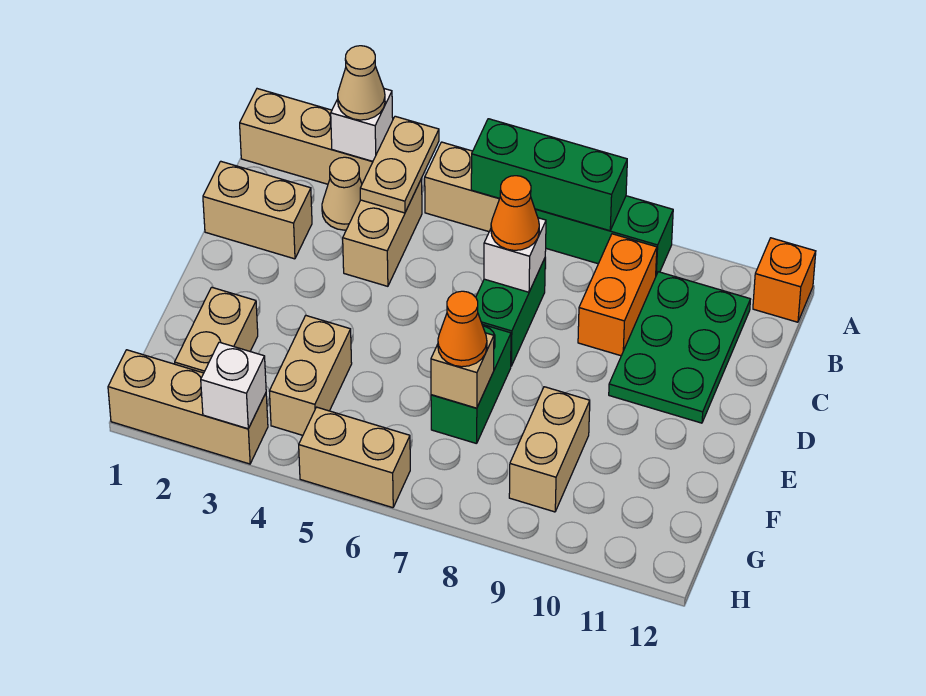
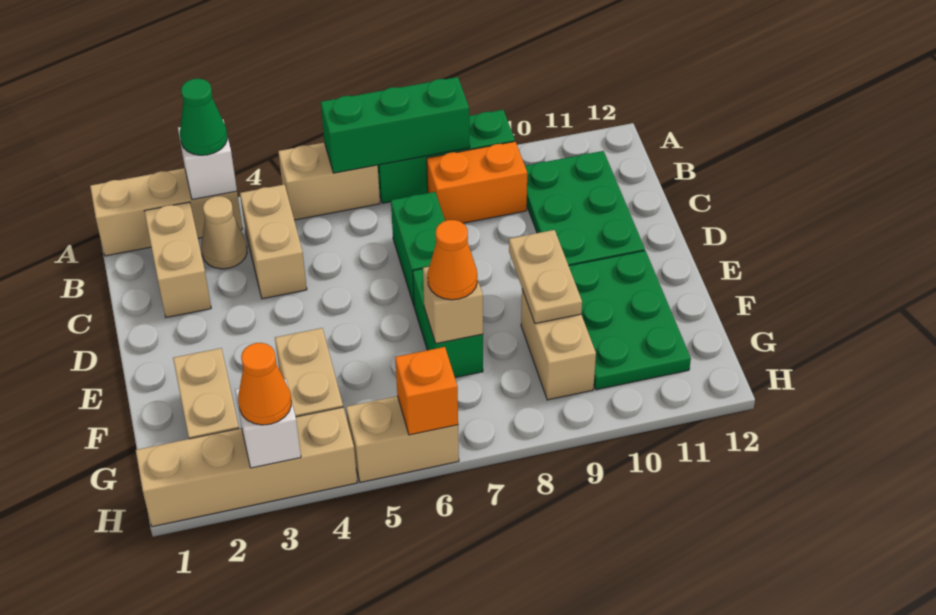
tan cone A3 level 3 -> green cone A3 level 3
tan plate A4:B4 level 2 -> tan plate E9:F9 level 2
orange brick A12 level 1 -> orange brick H6 level 2
orange brick B9:C9 level 1 -> orange brick B8:B9 level 1
tan brick C1:C2 level 1 -> tan brick B2:C2 level 1
white brick C7 level 2 -> none
orange cone C7 level 3 -> orange cone H3 level 3
none -> green plate E10:G11 level 1
tan brick H1:H3 level 1 -> tan brick H1:H4 level 1

